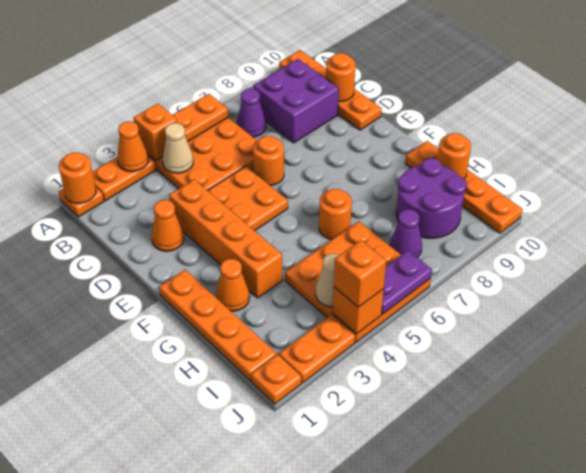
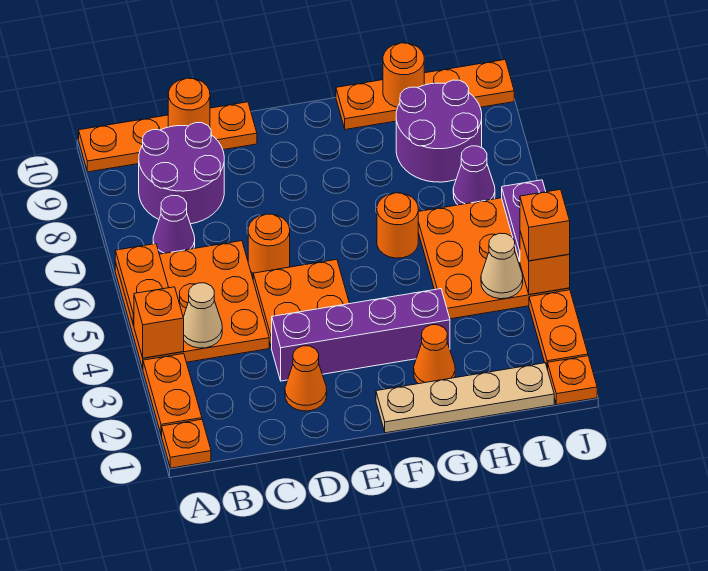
orange round brick A1 level 2 -> none
orange cone A3 level 2 -> none
purple brick B8:C9 level 1 -> purple round brick B8:C9 level 1
orange brick D3:G3 level 1 -> purple brick D3:G3 level 1
orange plate F1:I1 level 1 -> tan plate F1:I1 level 1

